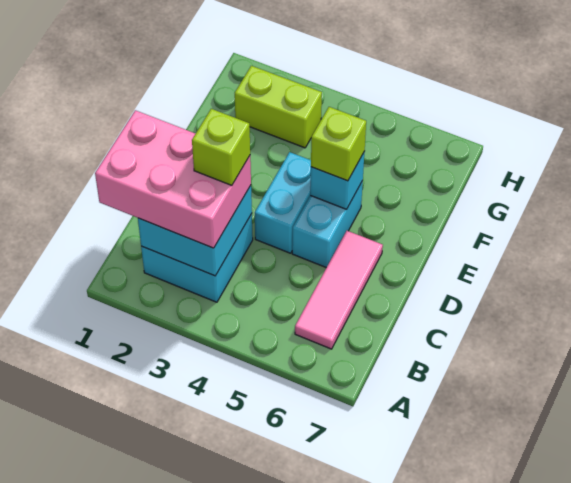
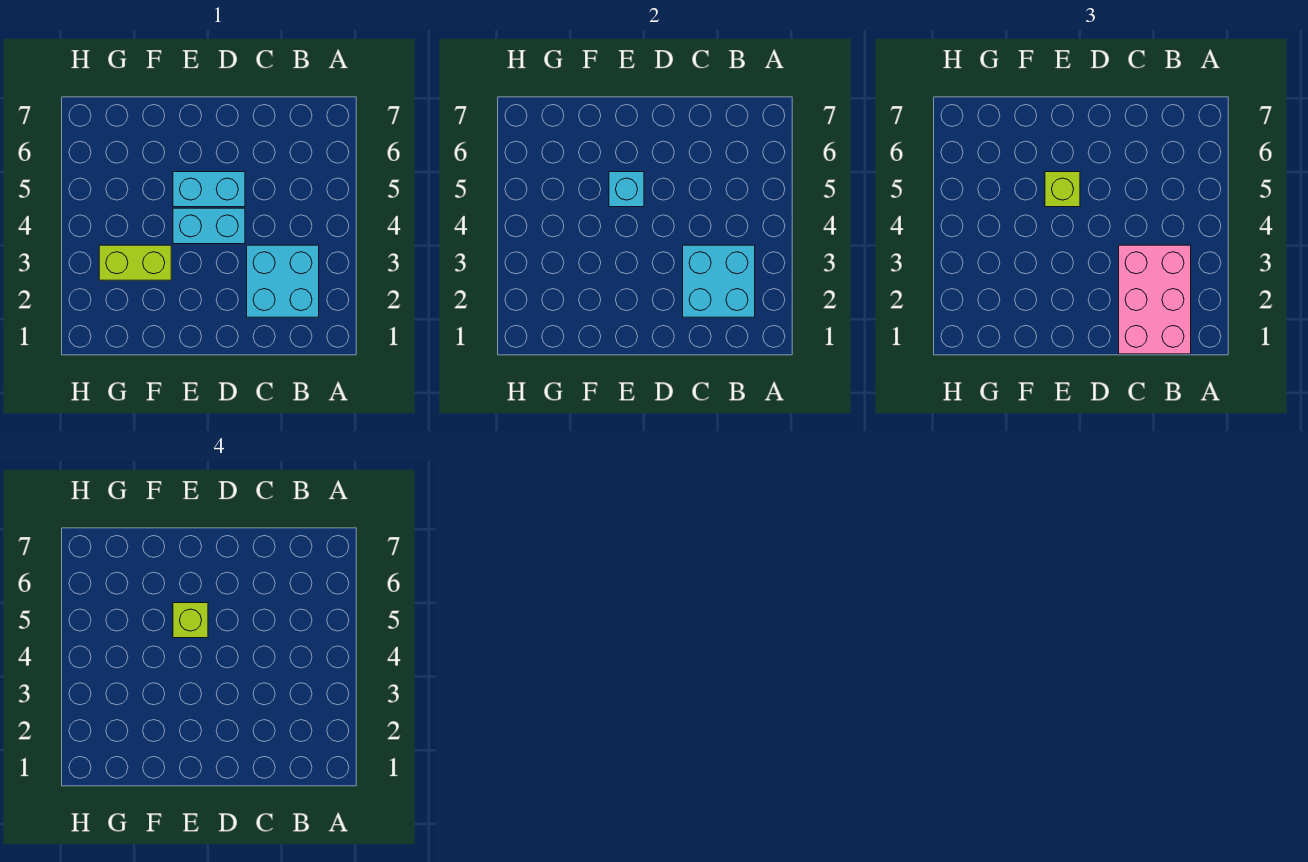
pink tile B6:D6 level 1 -> none
lime brick C3 level 4 -> lime brick E5 level 4
lime brick G2:G3 level 1 -> lime brick F3:G3 level 1

